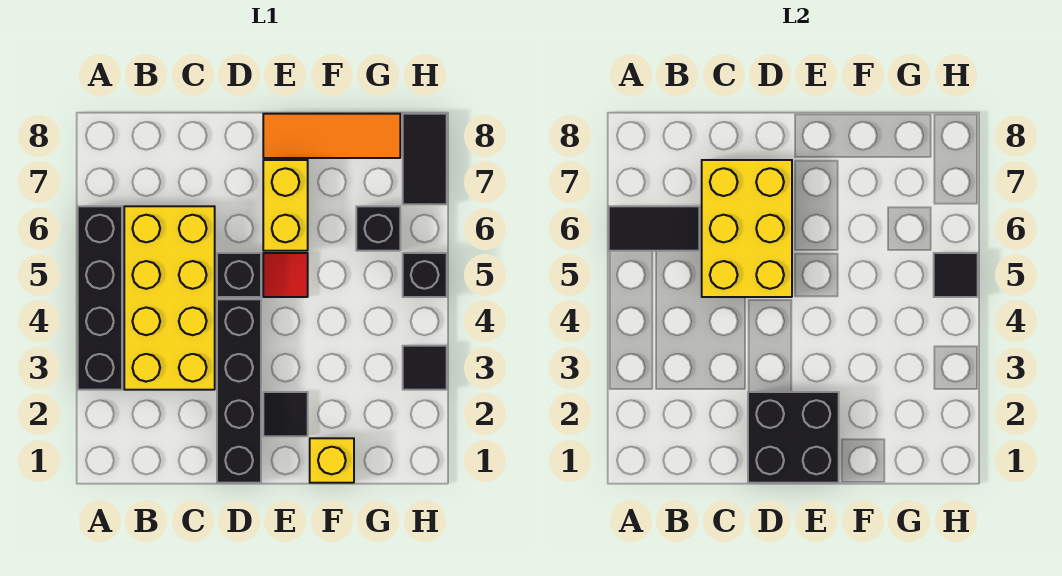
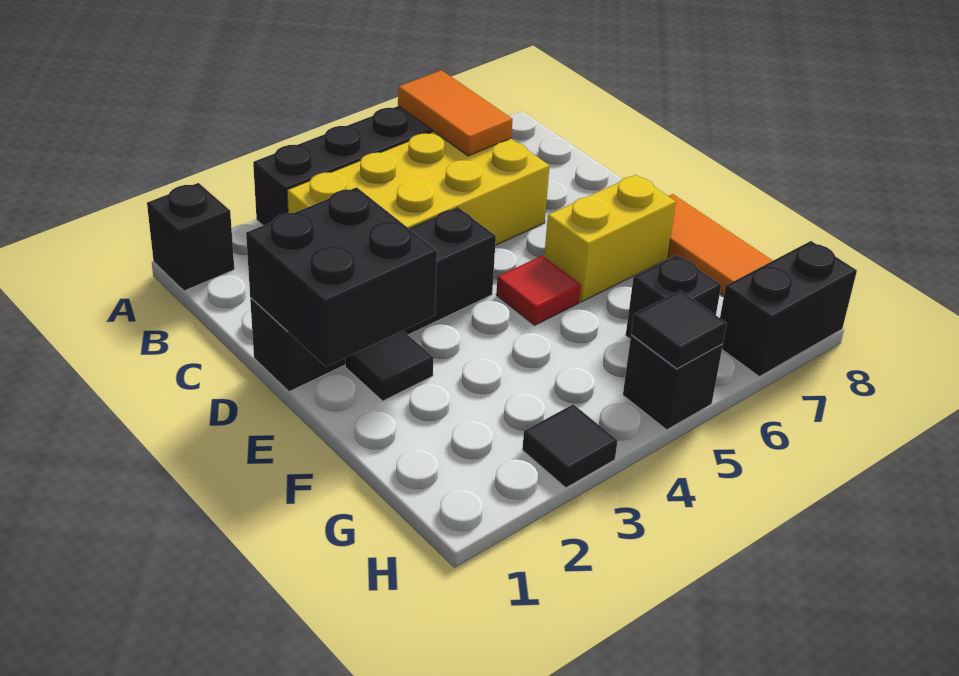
black tile A6:B6 level 2 -> orange tile A6:B6 level 2
yellow brick C5:D7 level 2 -> none
black brick D5 level 1 -> black brick A1 level 1
yellow brick F1 level 1 -> none
black tile H7:H8 level 1 -> black brick H7:H8 level 1

